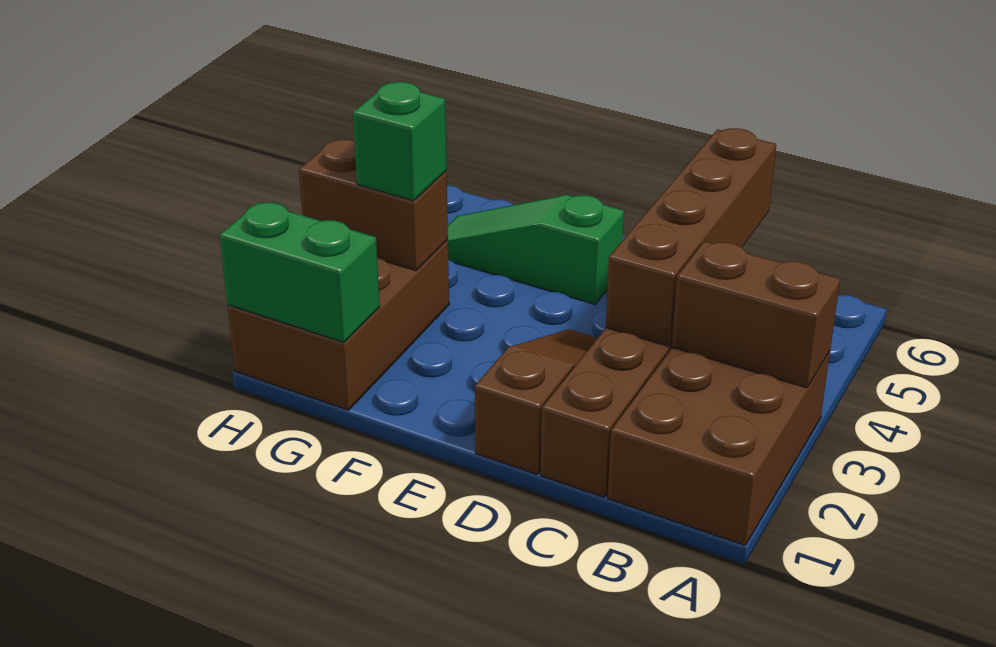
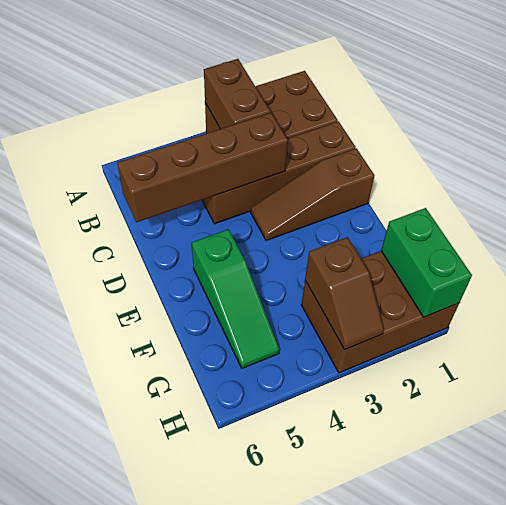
brown brick G3:H3 level 2 -> brown slope G3:H3 level 2 top G
green brick G3 level 3 -> none

